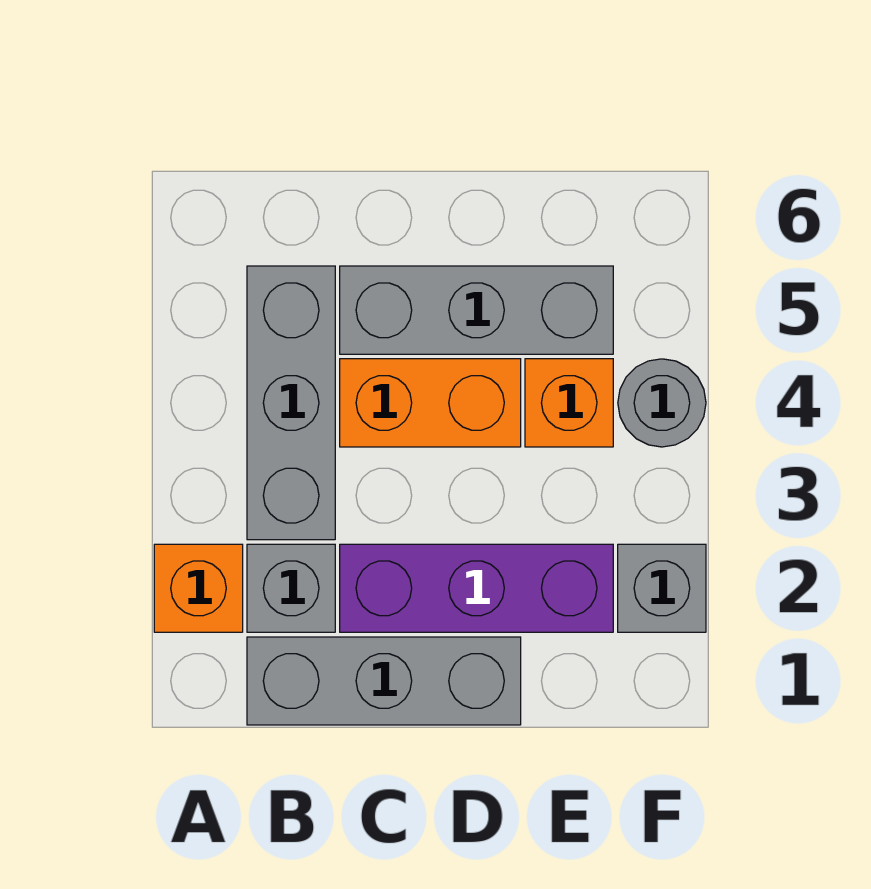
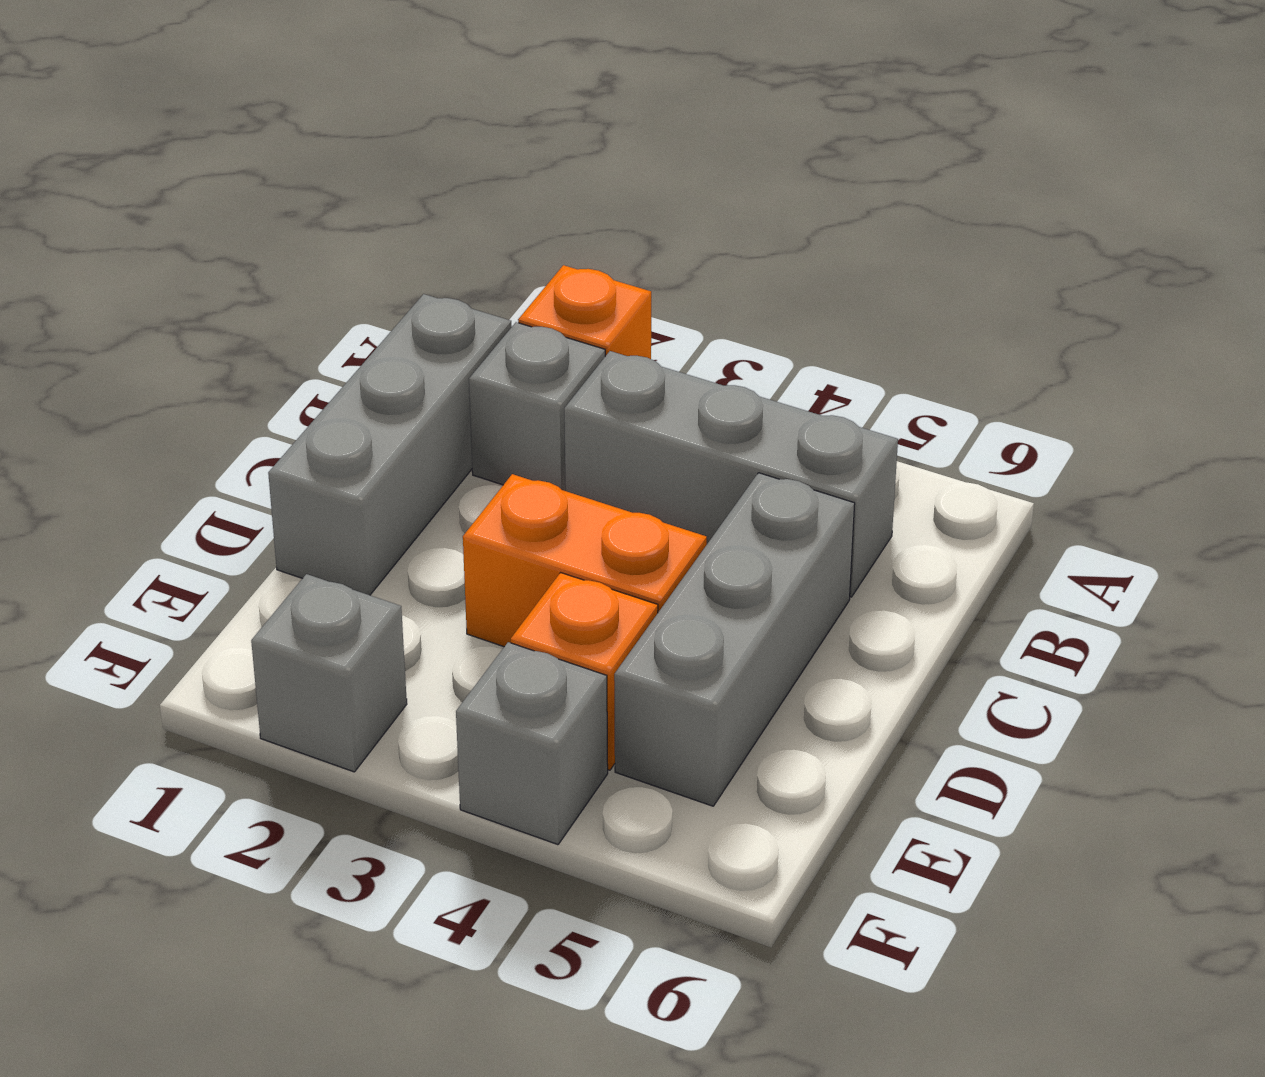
purple brick C2:E2 level 1 -> none
orange brick C4:D4 level 1 -> orange brick D3:D4 level 1
grey round brick F4 level 1 -> grey brick F4 level 1

